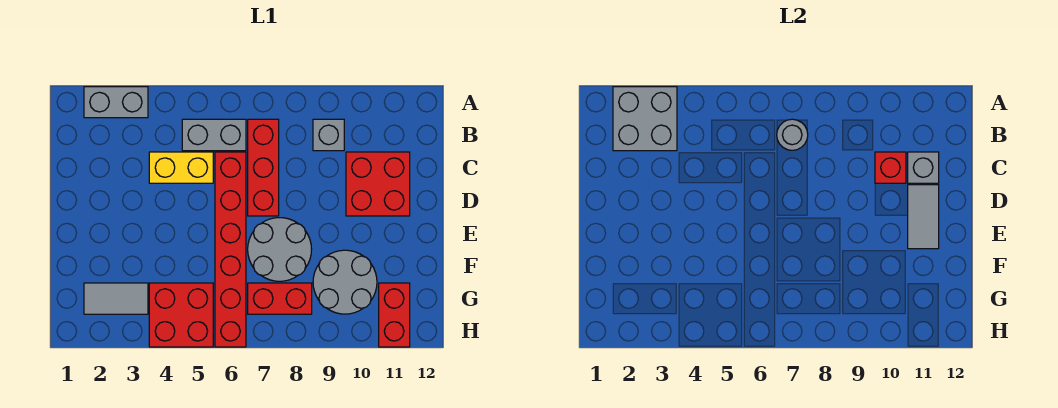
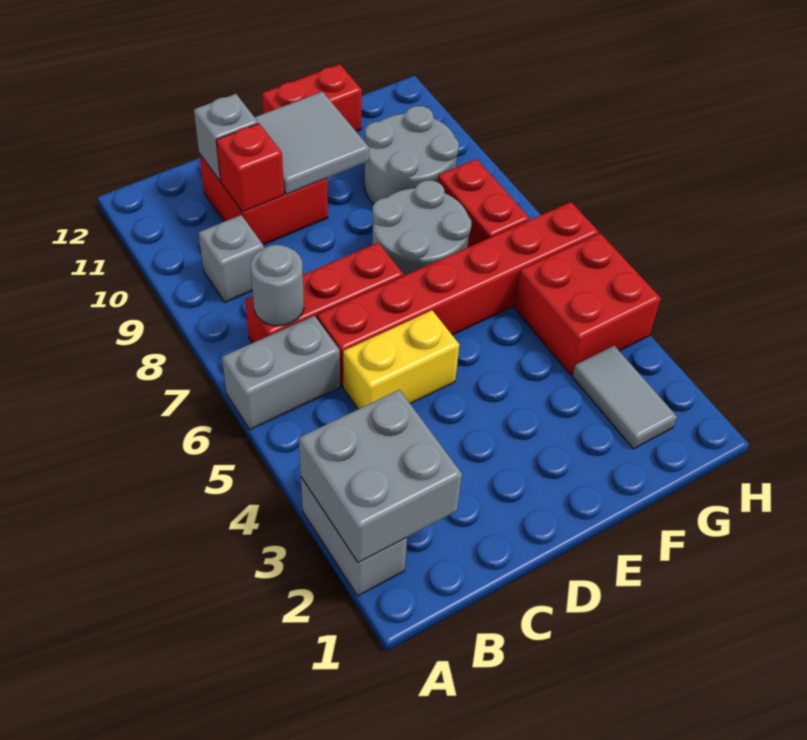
grey brick B5:B6 level 1 -> grey brick A6:B6 level 1
yellow brick C4:C5 level 1 -> yellow brick C5:D5 level 1
grey tile D11:E11 level 2 -> grey tile D10:E11 level 2
red brick G11:H11 level 1 -> red brick E12:F12 level 1

